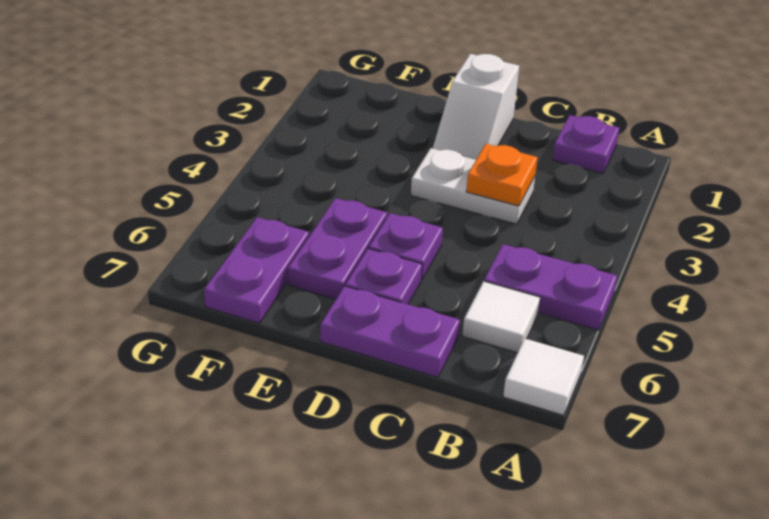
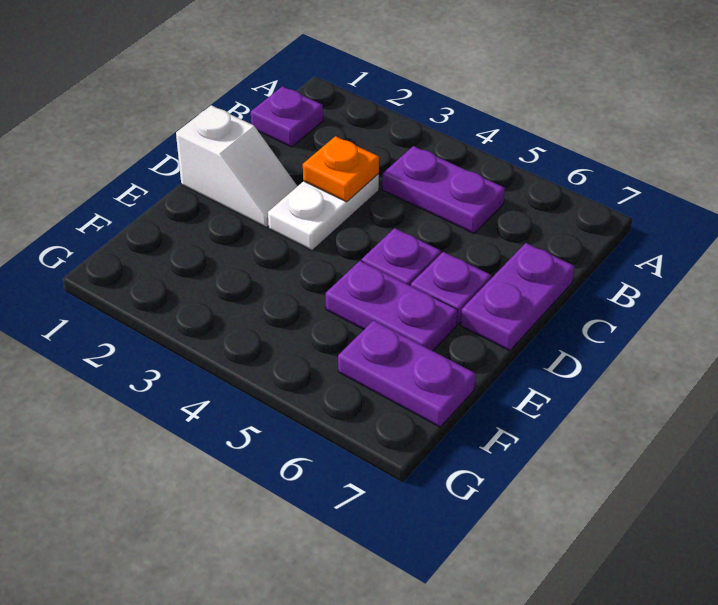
purple plate A5:B5 level 1 -> purple plate B4:B5 level 1
white tile A7 level 1 -> none
white tile B6 level 1 -> none

